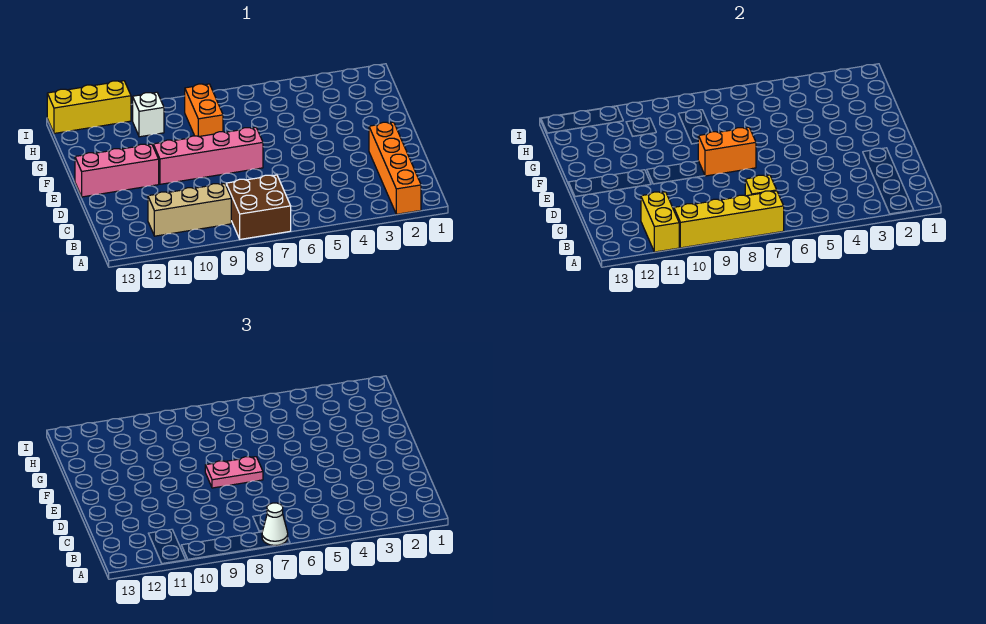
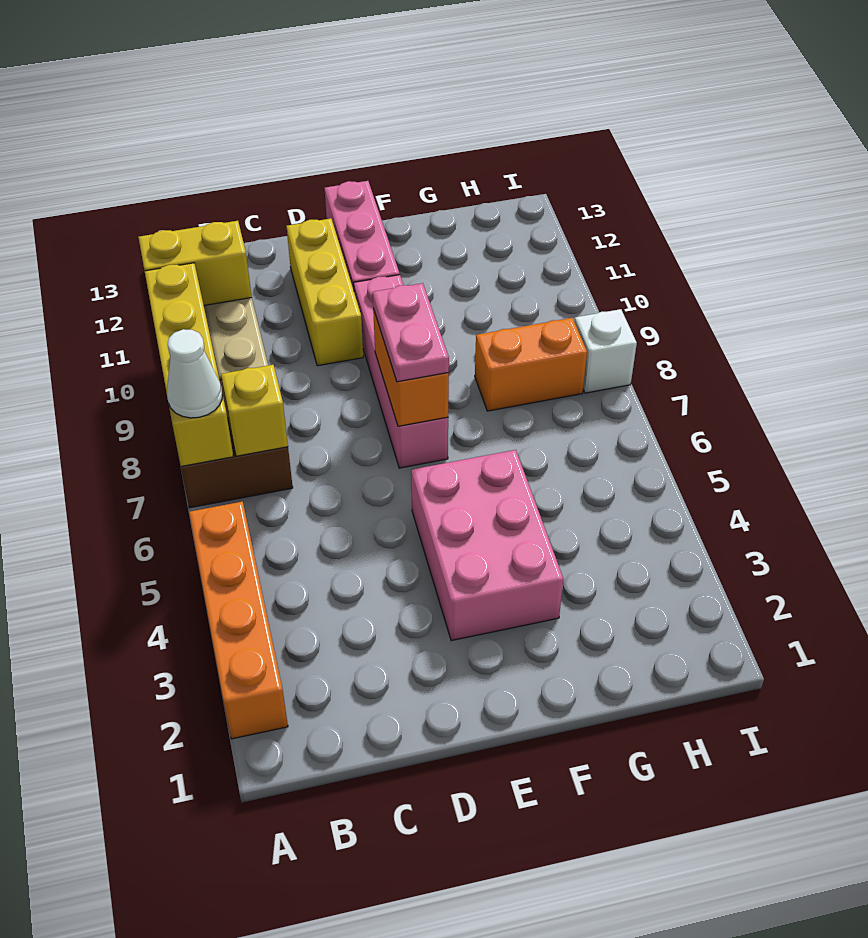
orange brick A2:D2 level 1 -> orange brick A2:A5 level 1
none -> pink brick E3:F5 level 1
white brick H10 level 1 -> white brick I8 level 1
yellow brick I11:I13 level 1 -> yellow brick D10:D12 level 1

